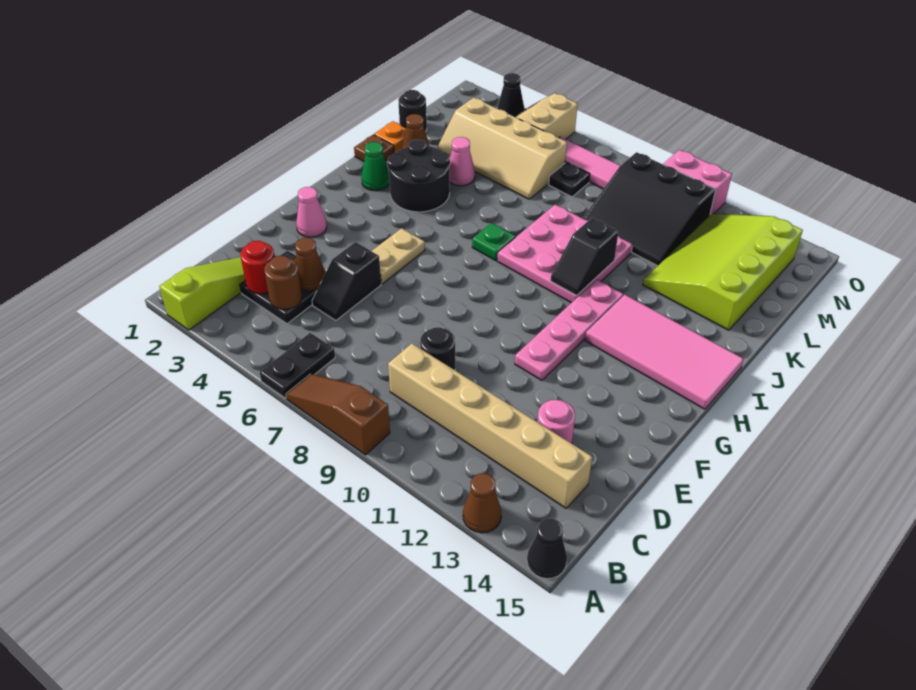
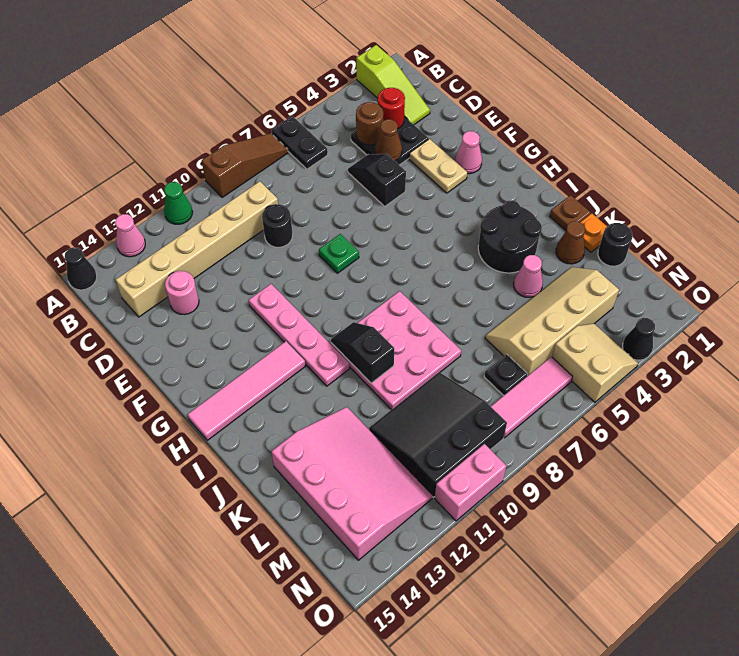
brown cone A13 level 1 -> pink cone A13 level 1
tan plate F5:G5 level 1 -> tan plate E3:F3 level 1
pink tile H12:I15 level 1 -> pink tile H12:H15 level 1
green cone I2 level 1 -> green cone A11 level 1
green plate I7 level 1 -> green plate F8 level 1
lime slope K12:N14 level 1 top 14 -> pink slope K12:N14 level 1 top 14

